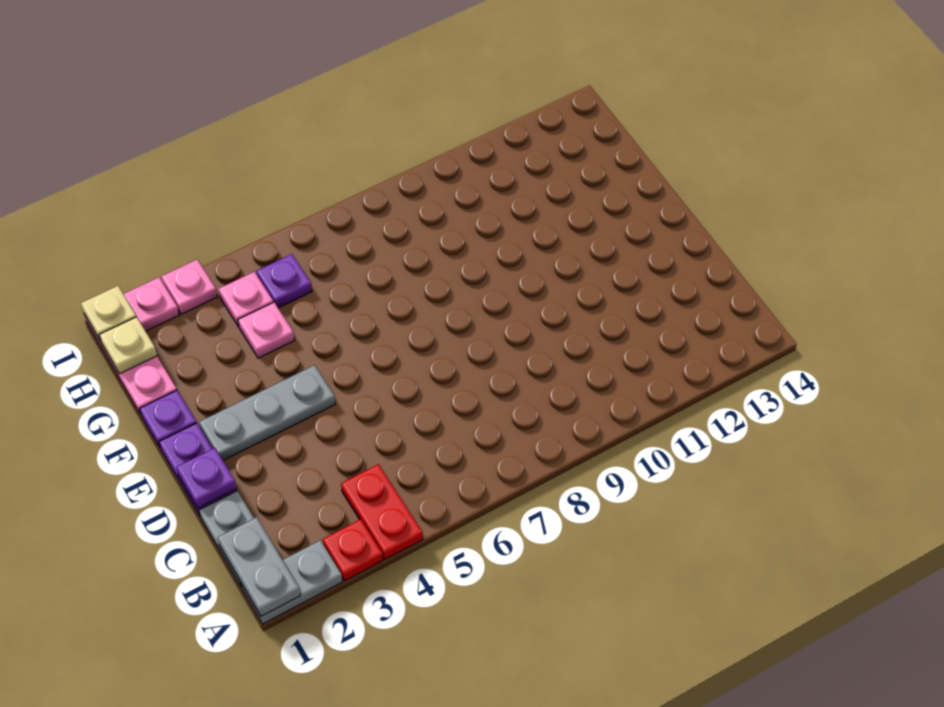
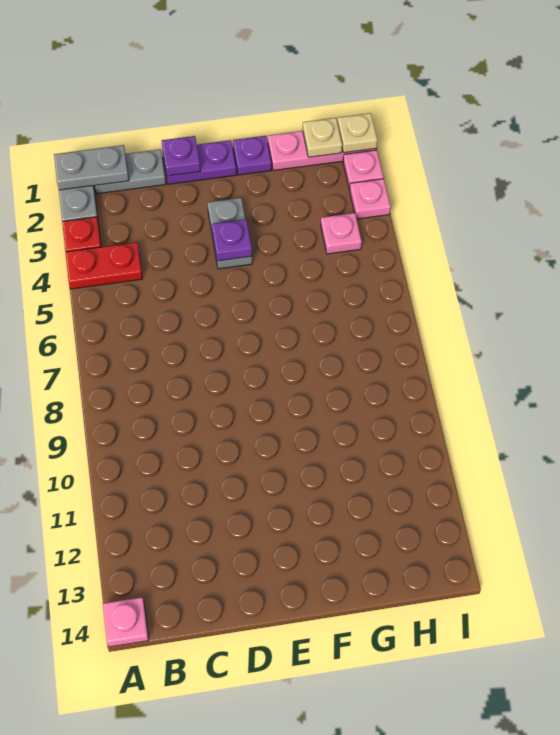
grey plate E2:E4 level 1 -> grey plate E3:E4 level 1
pink plate G4 level 1 -> pink plate A14 level 1
purple plate H5 level 1 -> purple plate E4 level 2

